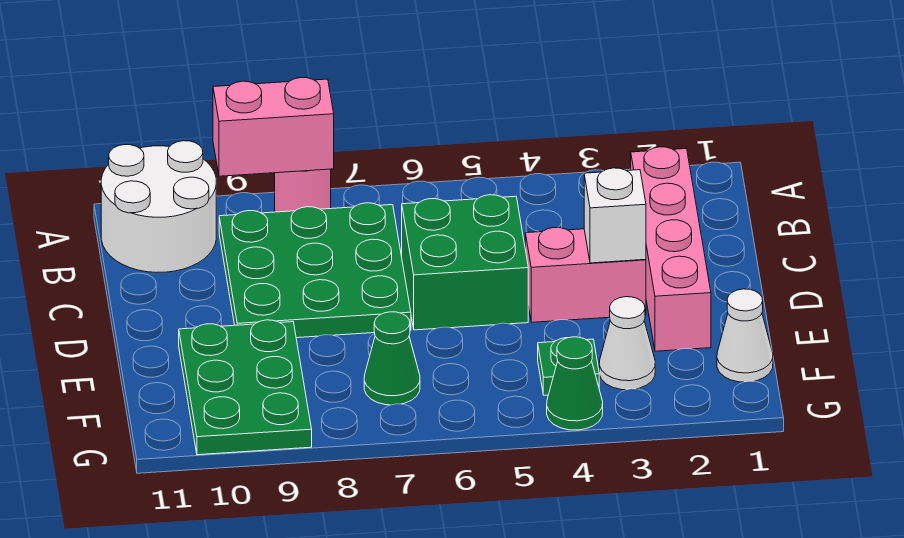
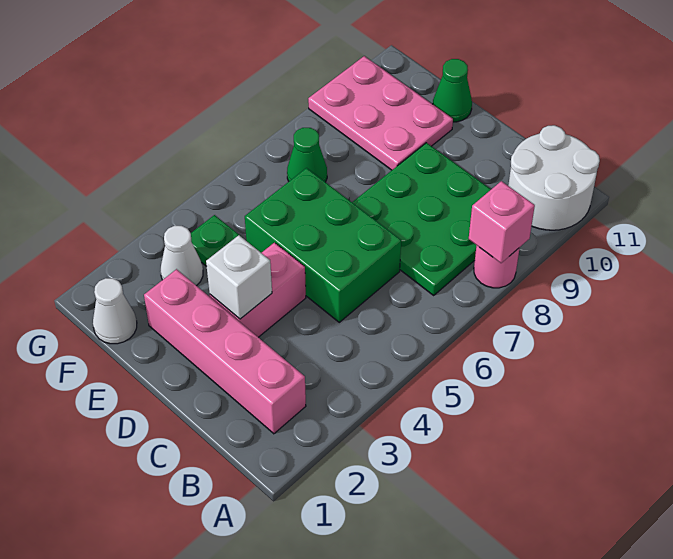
pink brick A8:A9 level 2 -> pink brick A8 level 2
green brick C5:D6 level 1 -> green brick C5:E6 level 1
green plate E9:G10 level 1 -> pink plate E9:G10 level 1
green cone G4 level 1 -> green cone E11 level 1

